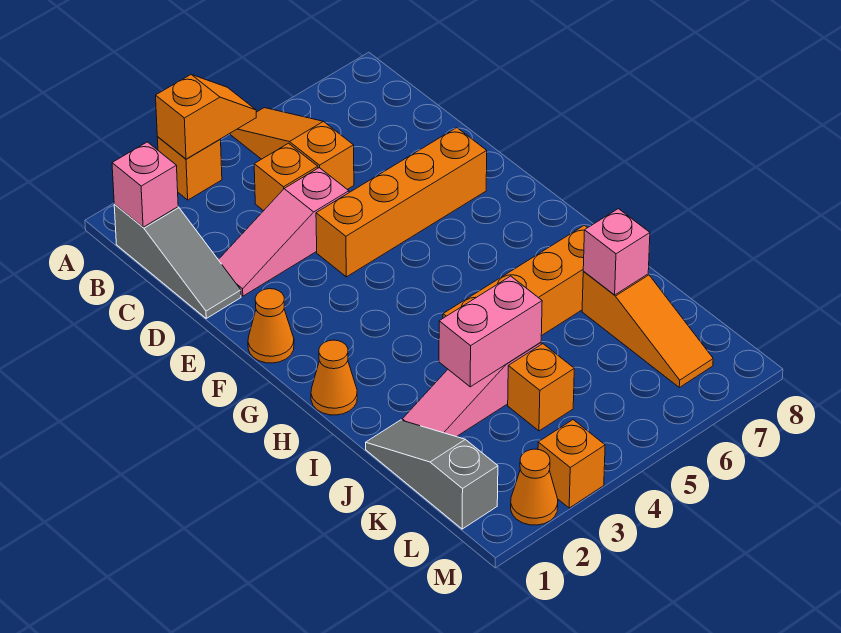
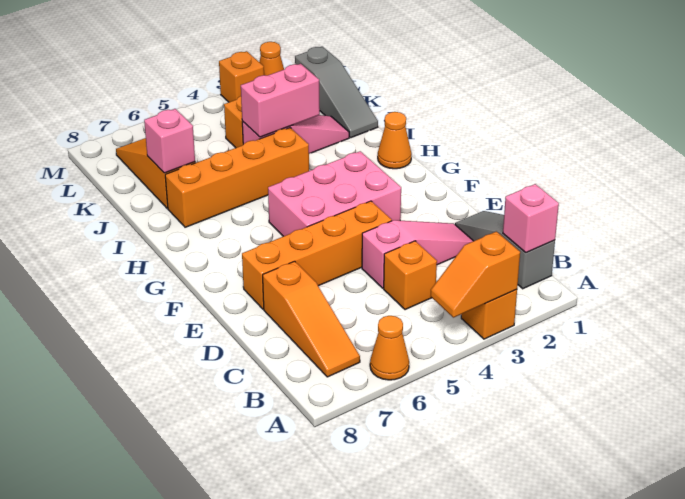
orange slope A5:C5 level 1 top C -> orange slope B7:D7 level 1 top D
orange cone F1 level 1 -> orange cone A6 level 1
none -> pink brick F3:G5 level 1

